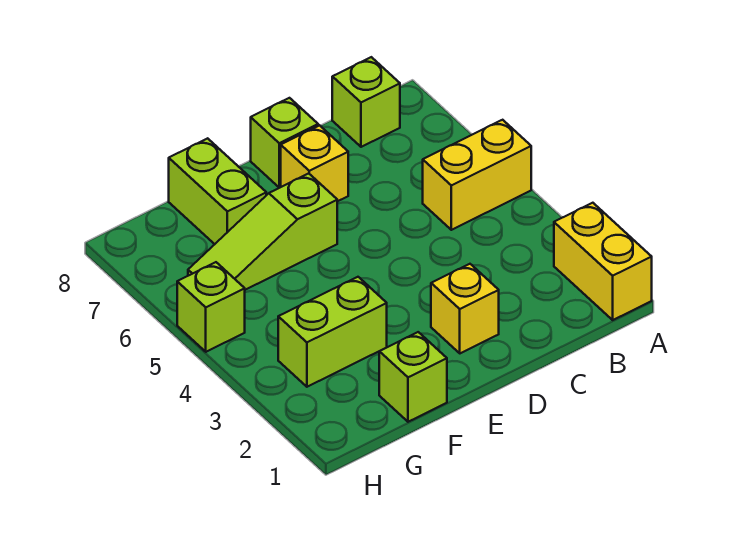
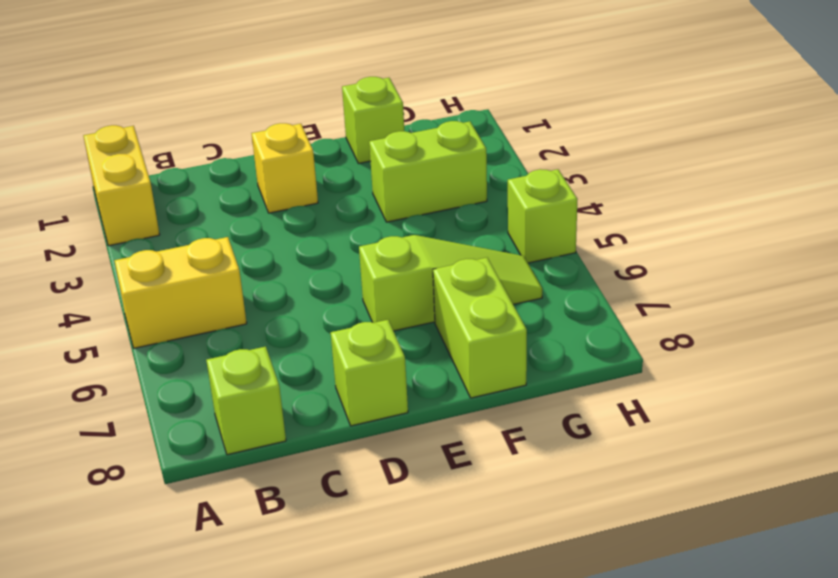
yellow brick D7 level 1 -> none

